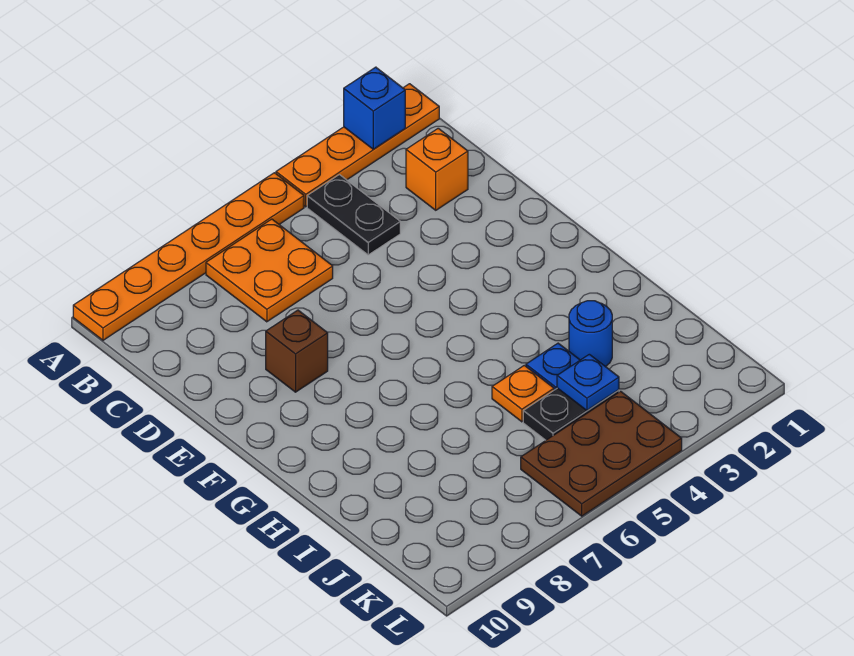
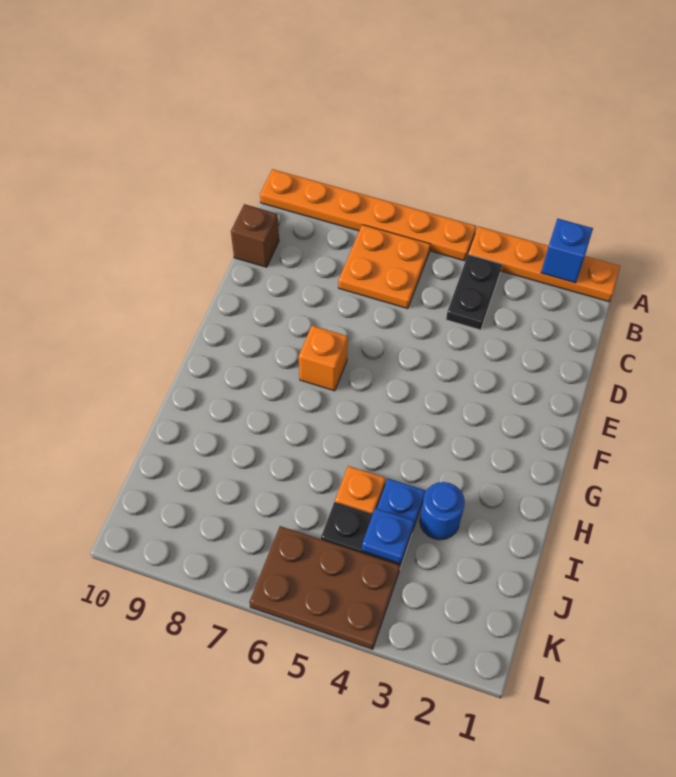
orange brick C2 level 1 -> orange brick F7 level 1
brown brick E8 level 1 -> brown brick C10 level 1

